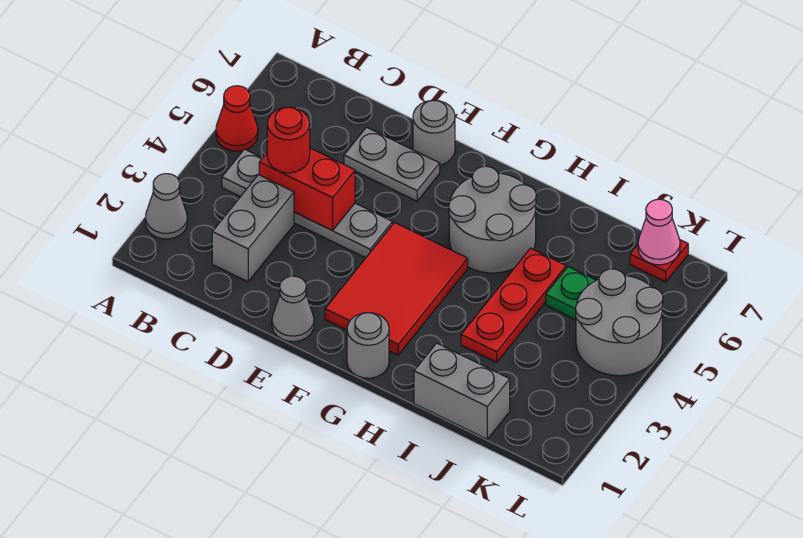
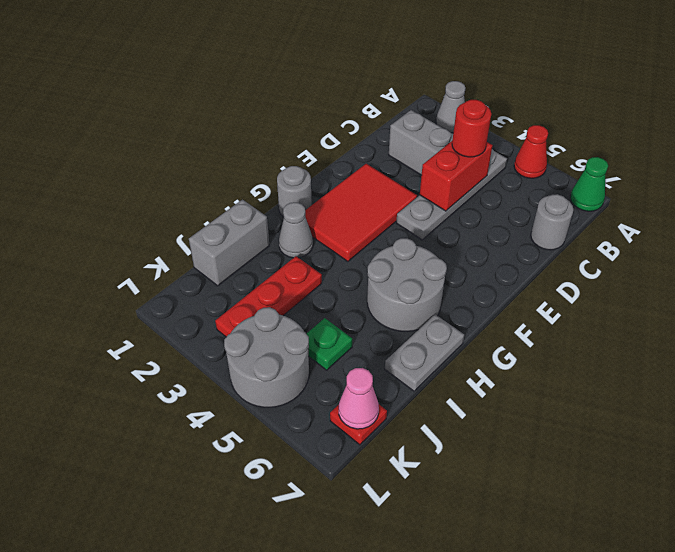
none -> green cone A7 level 1
grey plate D6:E6 level 1 -> grey plate H7:I7 level 1
grey cone E1 level 1 -> grey cone H2 level 1
grey round brick E7 level 1 -> grey round brick C7 level 1
red tile F2:G4 level 1 -> red tile E2:G3 level 1
red plate I3:I5 level 1 -> red plate I3:K3 level 1

